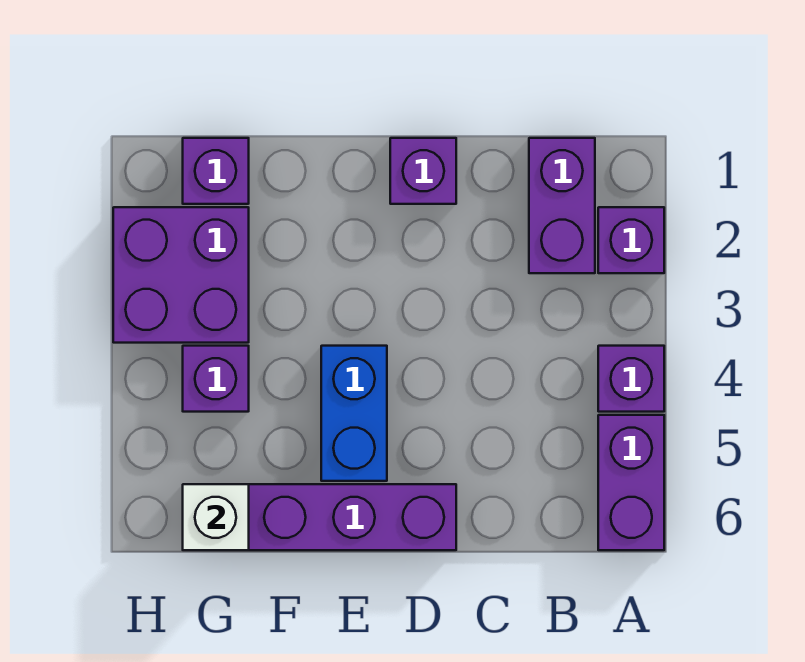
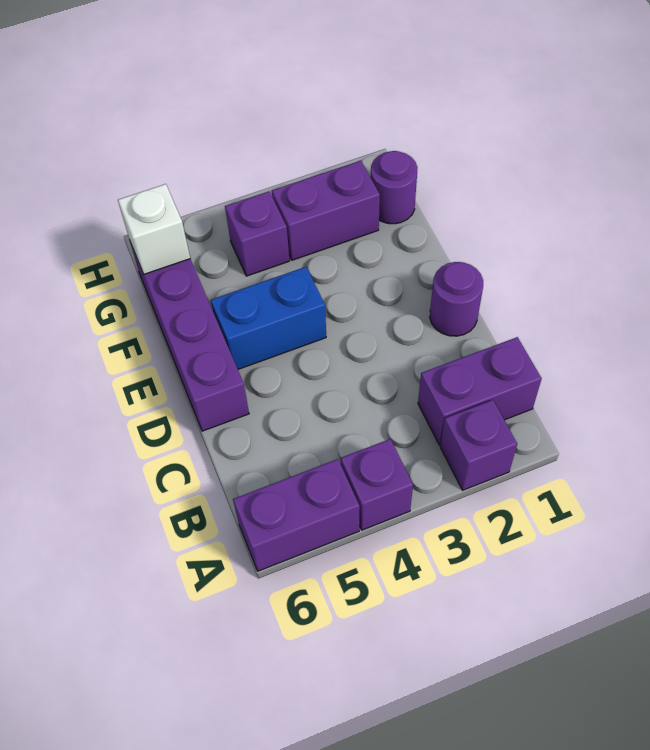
purple brick D1 level 1 -> purple round brick D1 level 1
purple brick G1 level 1 -> purple round brick G1 level 1
purple brick G2:H3 level 1 -> purple brick G2:G3 level 1

